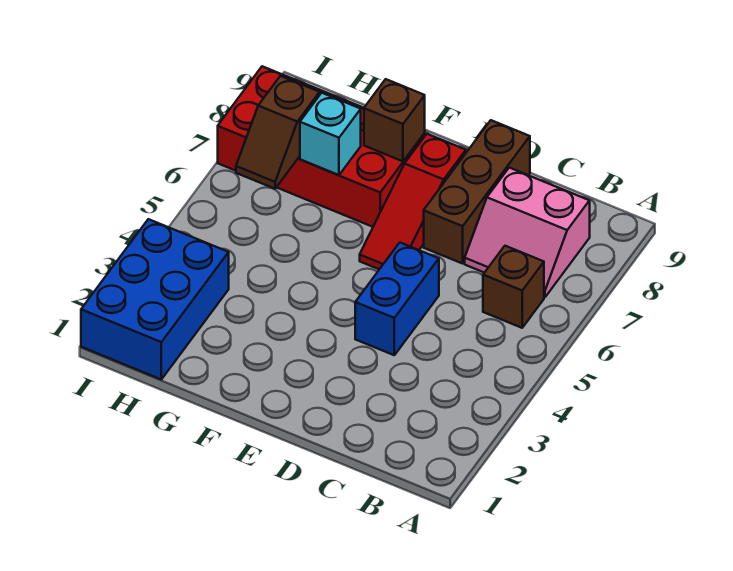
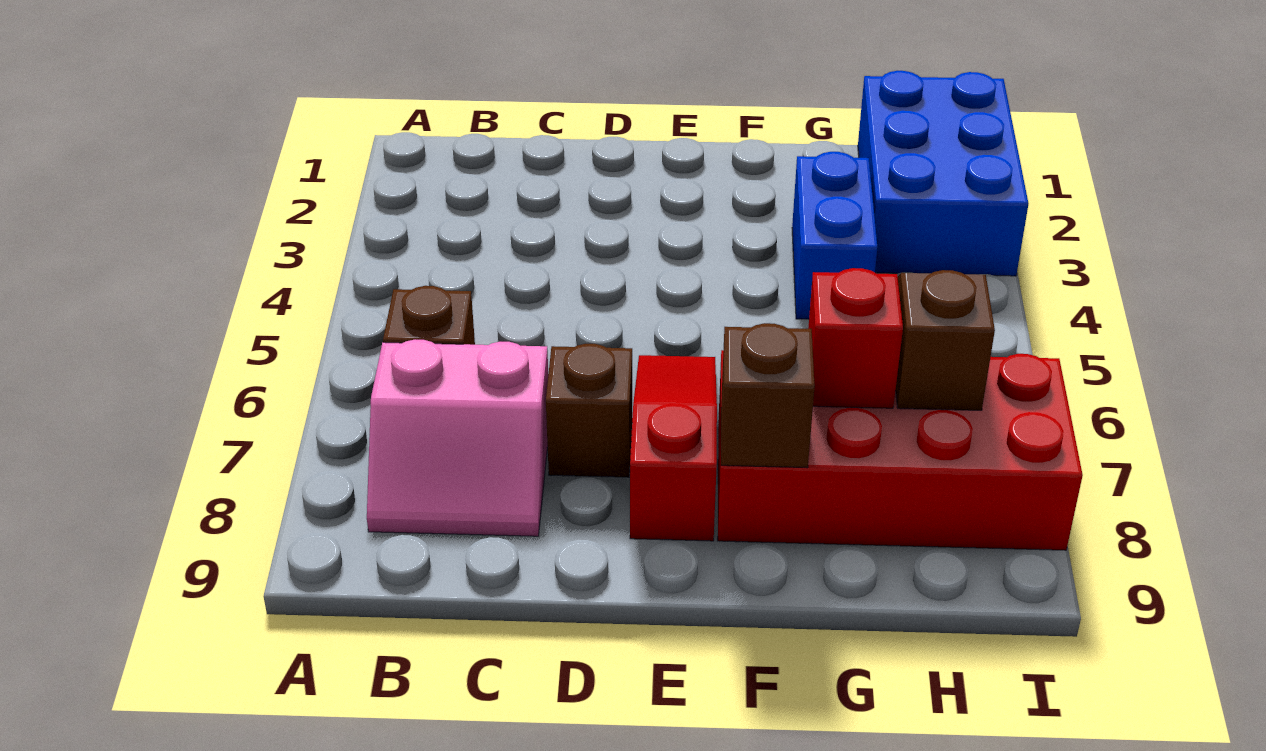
pink slope B7:C8 level 1 top 8 -> pink slope B7:C8 level 1 top 7
blue brick D4:D5 level 1 -> blue brick G3:G4 level 1
brown brick D7:D9 level 1 -> brown brick D7 level 1
cyan brick G7 level 2 -> red brick G7 level 2

